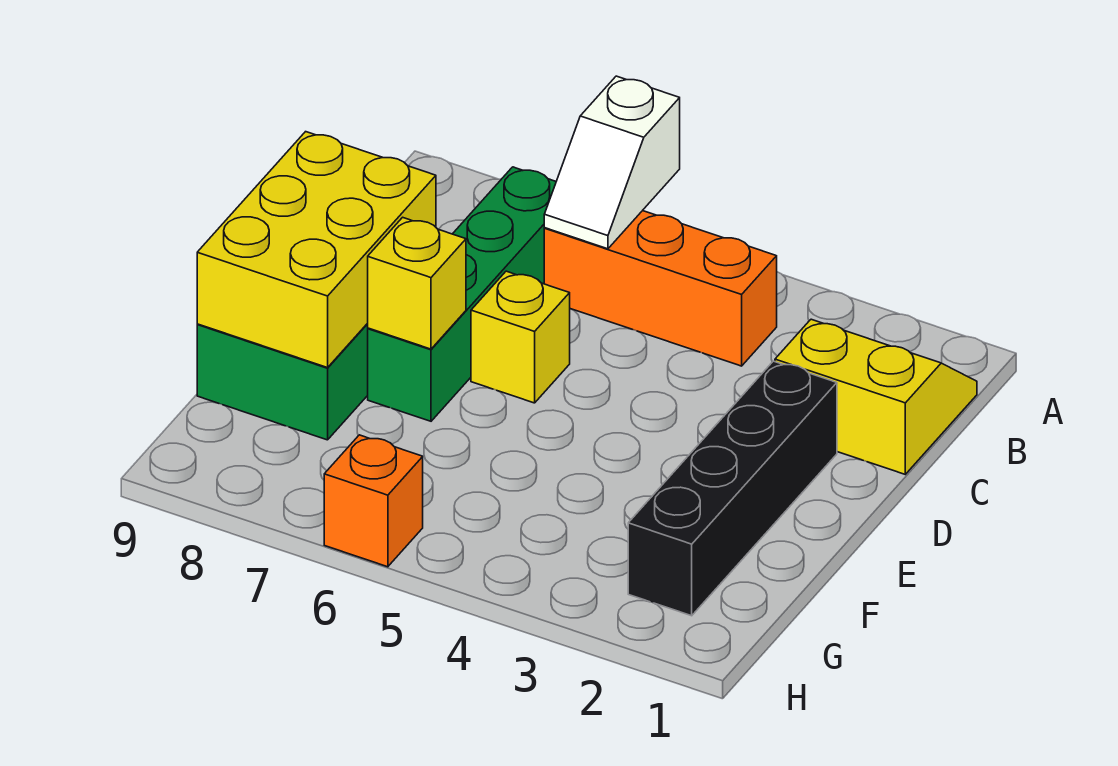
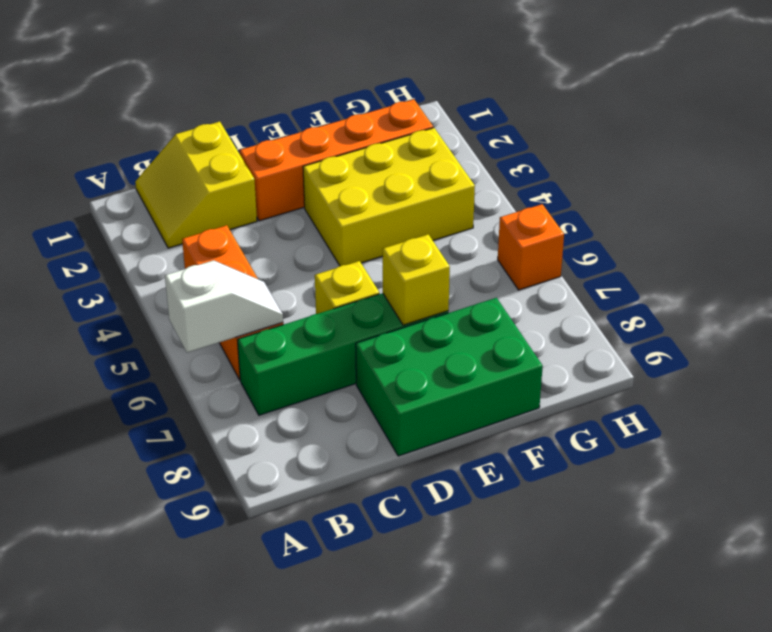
black brick D2:G2 level 1 -> orange brick D2:G2 level 1
yellow brick D8:F9 level 2 -> yellow brick E3:G4 level 1

